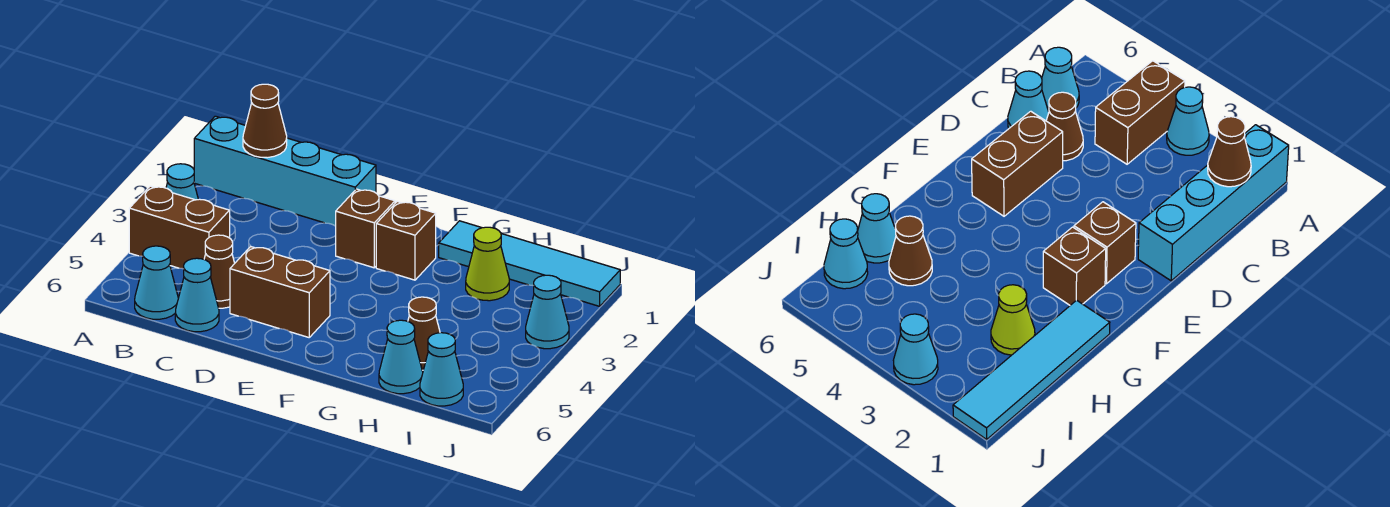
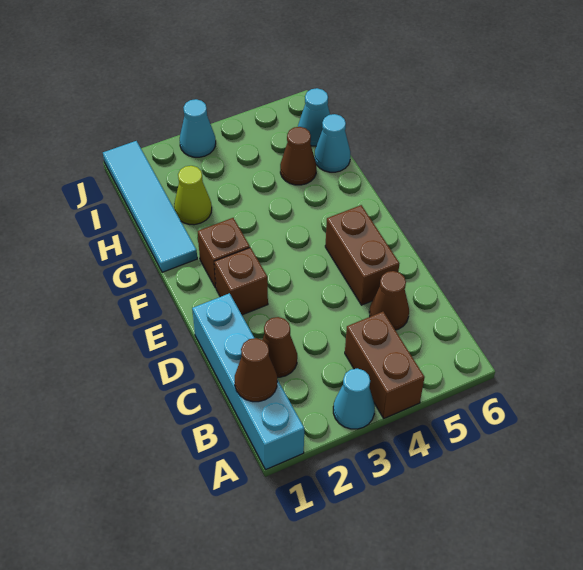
cyan cone B6 level 1 -> none
none -> brown cone C2 level 1
cyan cone C6 level 1 -> none

